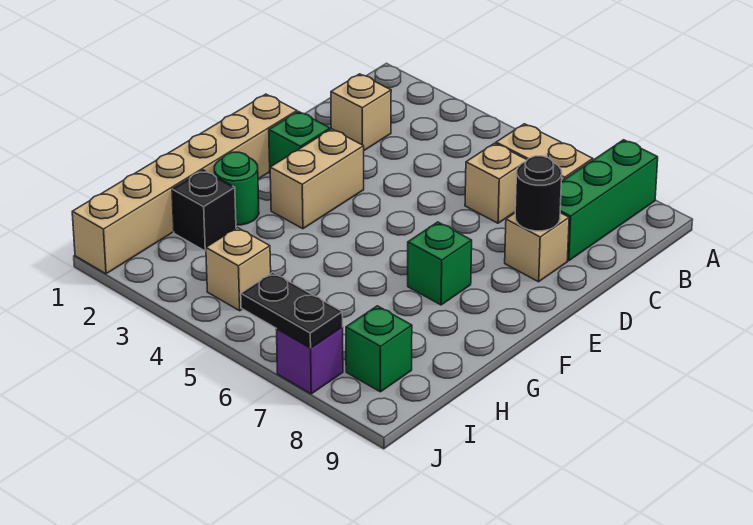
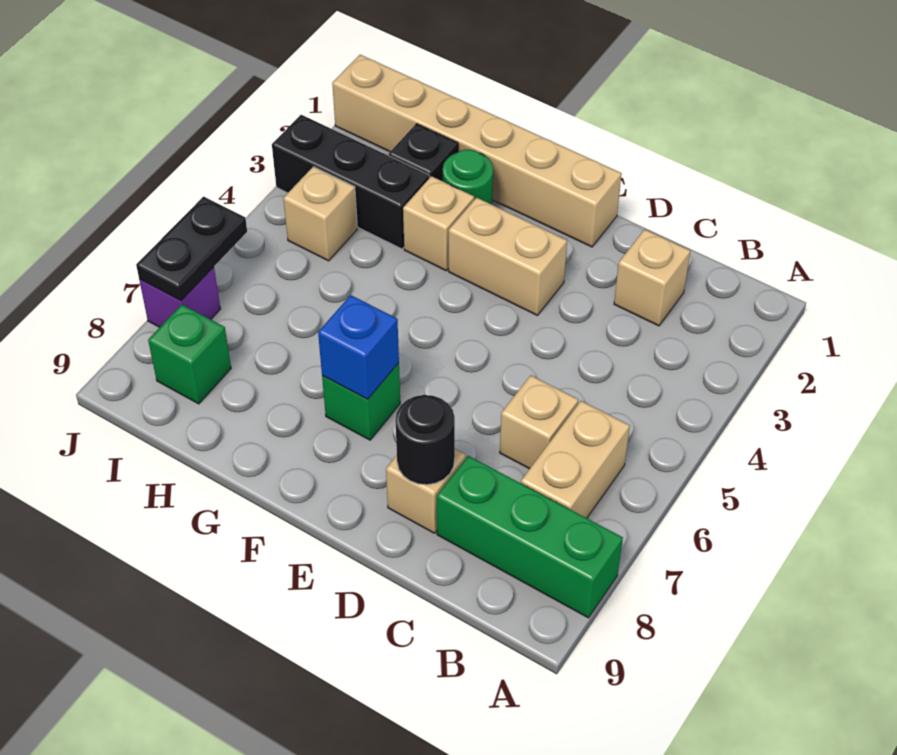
green brick E2 level 1 -> none
none -> blue brick F7 level 2
none -> tan brick G3 level 1
none -> black brick H3:J3 level 1

